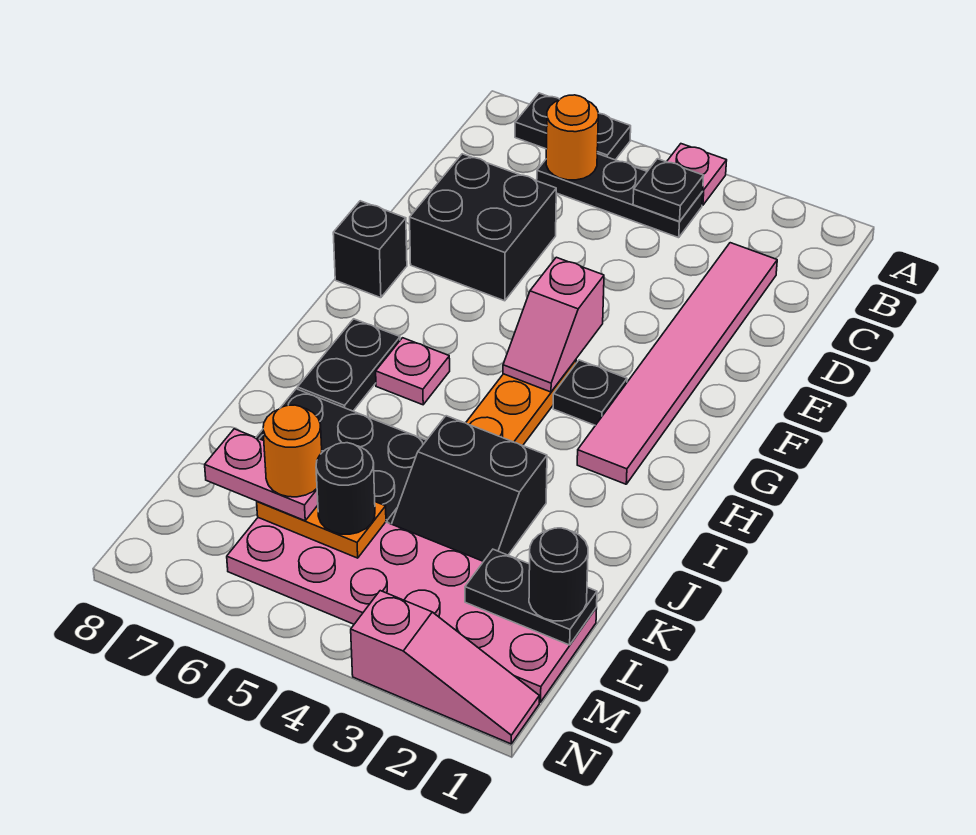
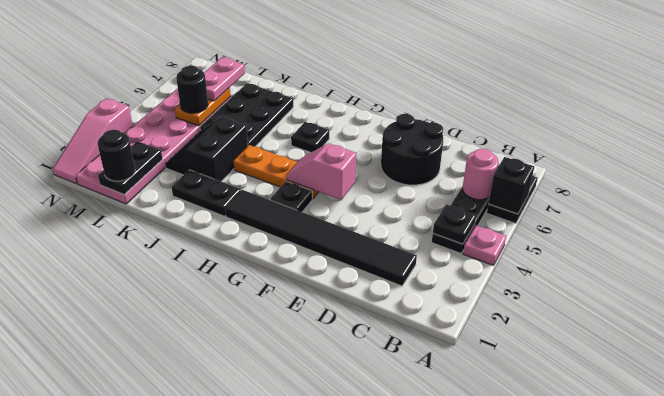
orange round brick B6 level 2 -> pink round brick B6 level 2
pink tile C2:H2 level 1 -> black tile C2:H2 level 1
black brick D6:E7 level 1 -> black round brick D6:E7 level 1
black brick F8 level 1 -> black brick A6 level 2
pink plate H6 level 1 -> black plate H6 level 1
black plate H7:I7 level 1 -> black plate I2:J2 level 1
orange round brick L6 level 4 -> none

